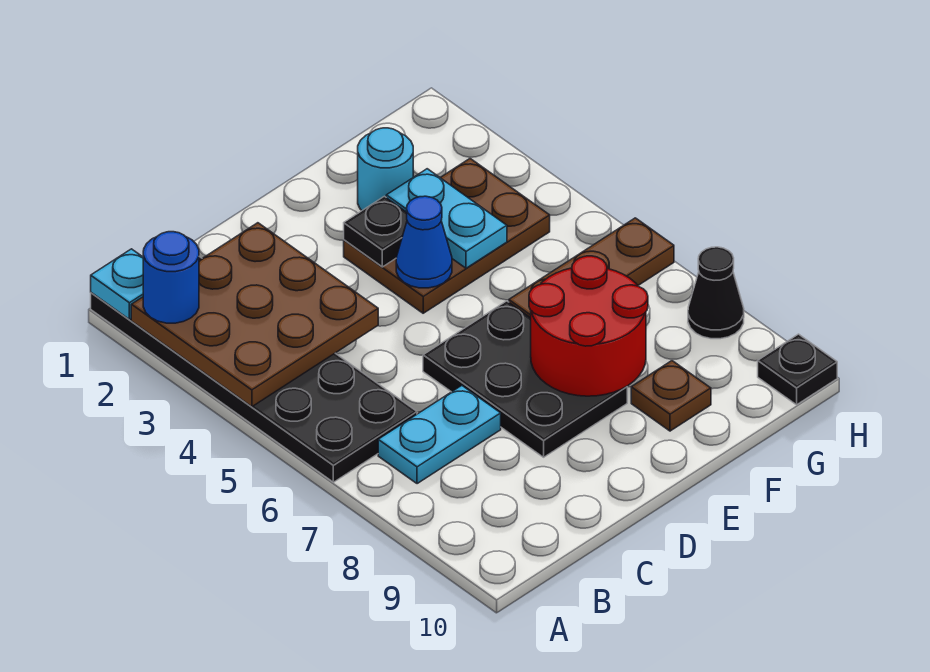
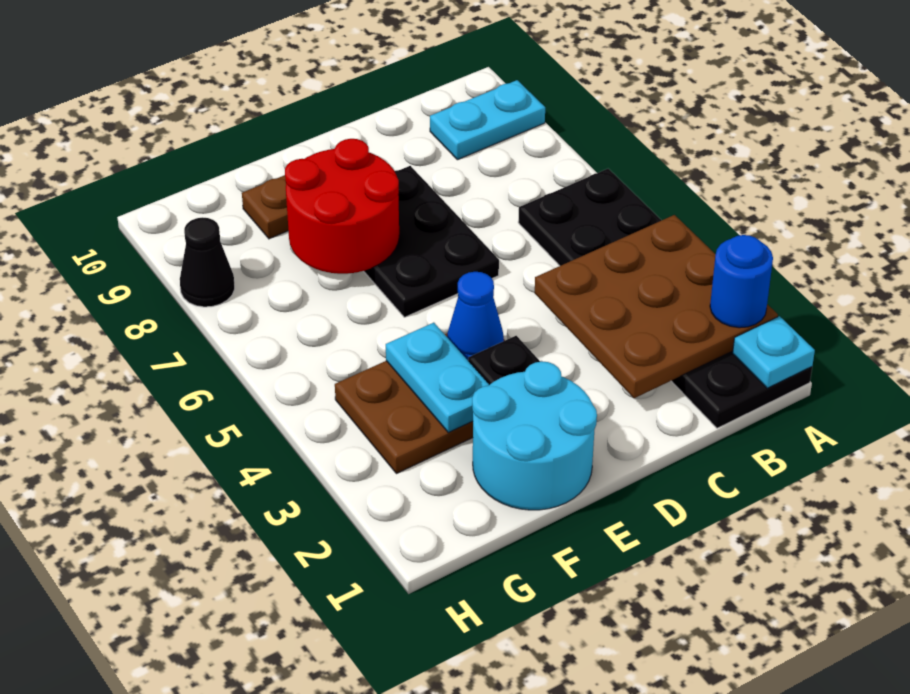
cyan plate B7:C7 level 1 -> cyan plate A9:B9 level 1
cyan round brick F2 level 1 -> cyan round brick E1:F2 level 1
brown plate F6:H6 level 1 -> none
black plate H10 level 1 -> none

